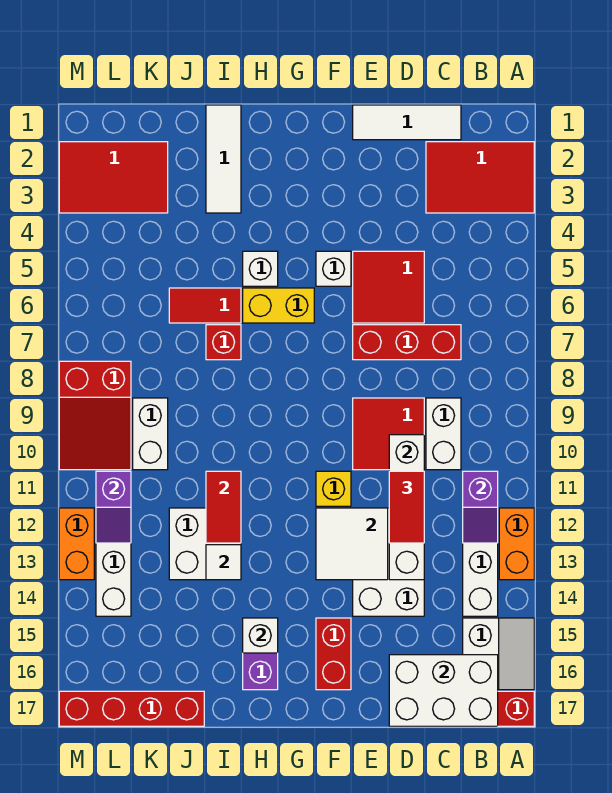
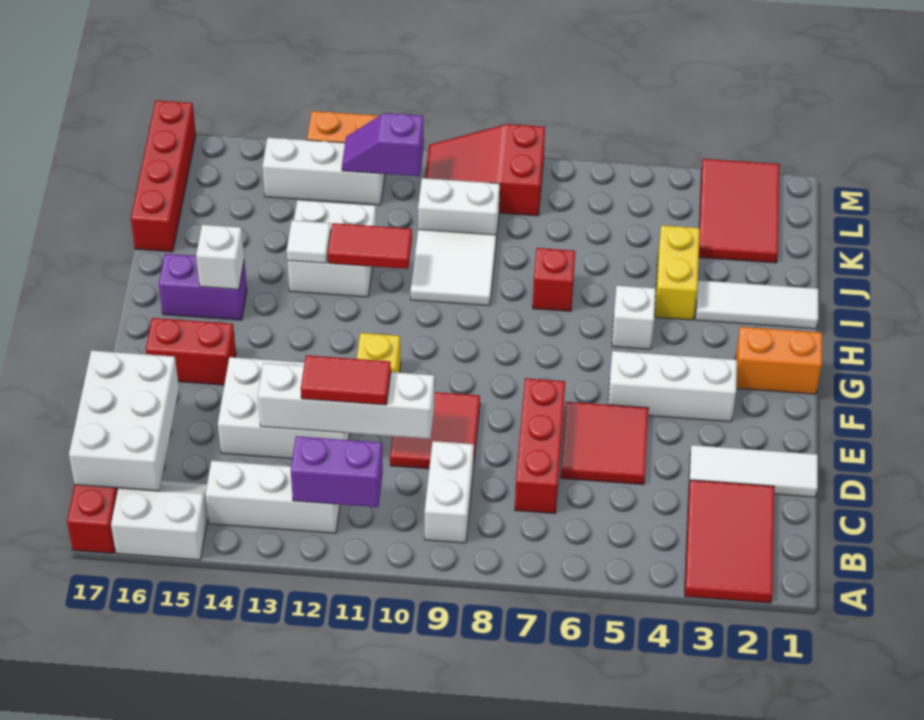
orange brick A12:A13 level 1 -> orange brick G1:G2 level 1
white slope A15:B16 level 1 top B -> white slope A15:B16 level 1 top A
purple slope B11:B12 level 2 top 11 -> purple brick B11:B12 level 2
white tile C1:E1 level 1 -> white tile D1:D3 level 1
white brick C9:C10 level 1 -> white brick B9:C9 level 1
white tile E12:F13 level 2 -> white tile I9:J10 level 1
white brick F5 level 1 -> white brick F3:F5 level 1
yellow brick G6:H6 level 1 -> yellow brick I4:J4 level 1
red tile I6:J6 level 1 -> none

